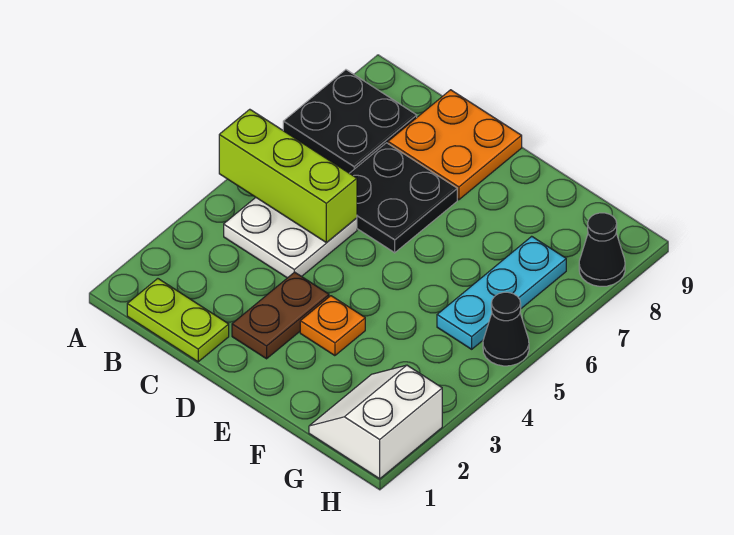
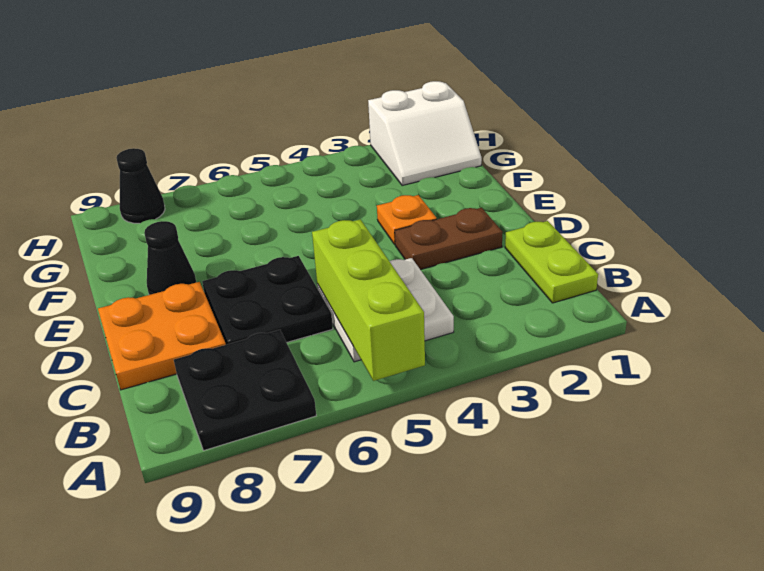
cyan plate G5:G7 level 1 -> none
black cone H5 level 1 -> black cone E8 level 1

